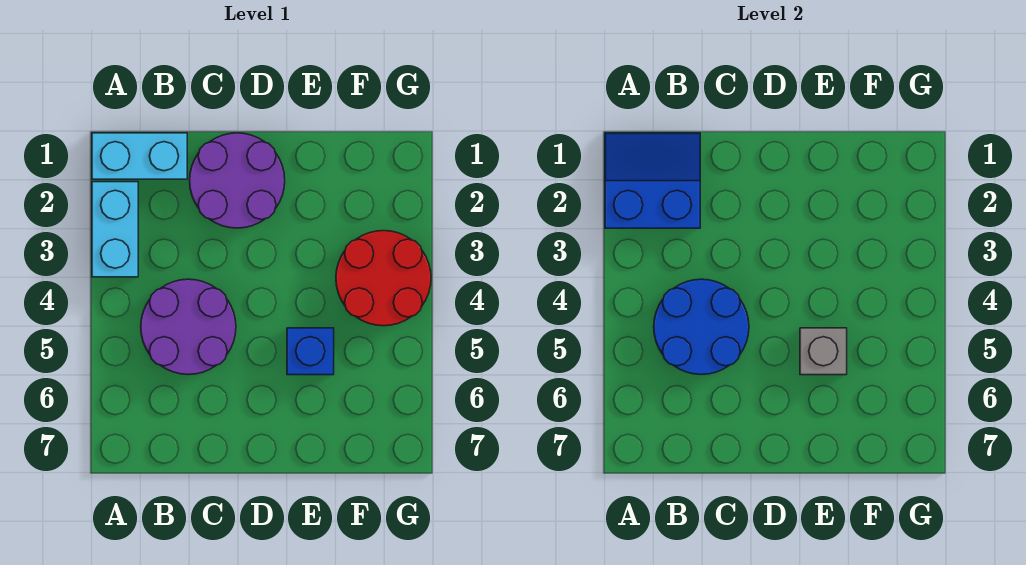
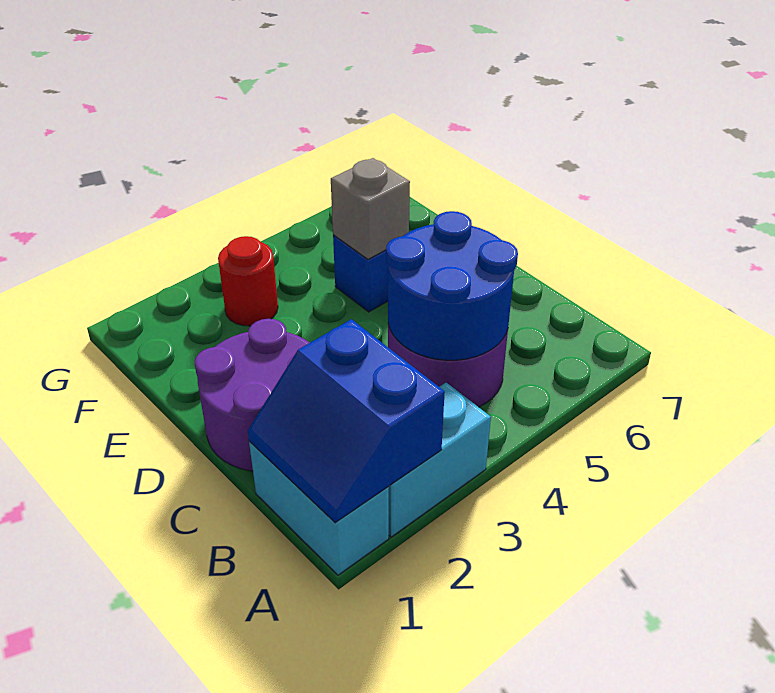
red round brick F3:G4 level 1 -> red round brick F3 level 1

